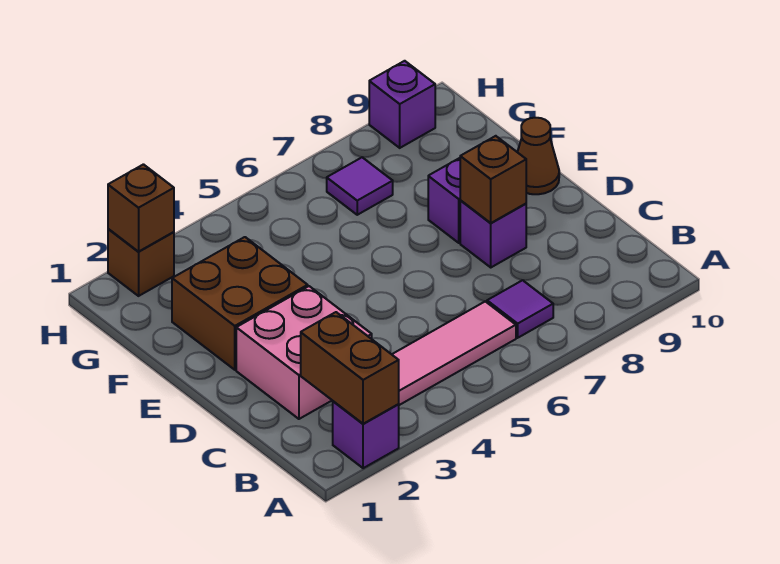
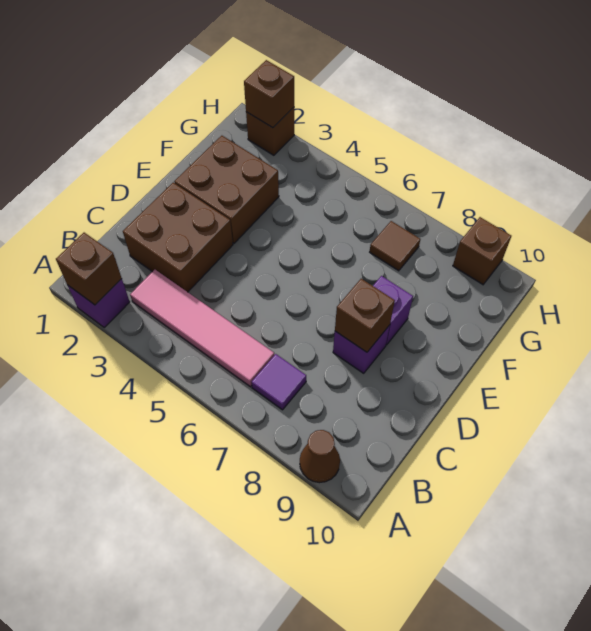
brown brick A2:B2 level 2 -> brown brick A2 level 2
pink brick C2:D3 level 1 -> brown brick C2:D3 level 1
brown cone E10 level 1 -> brown cone A9 level 1
purple tile G7 level 1 -> brown tile G7 level 1
purple brick H9 level 1 -> brown brick H9 level 1

